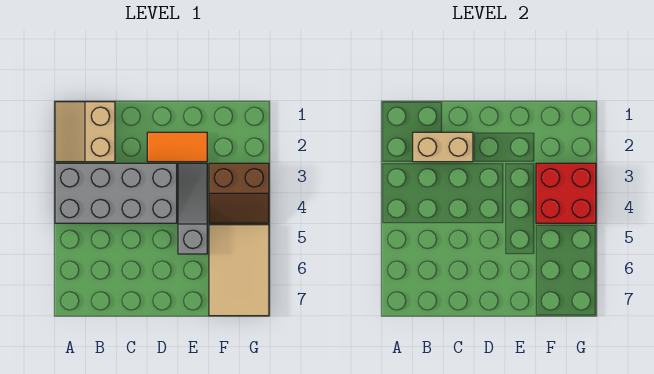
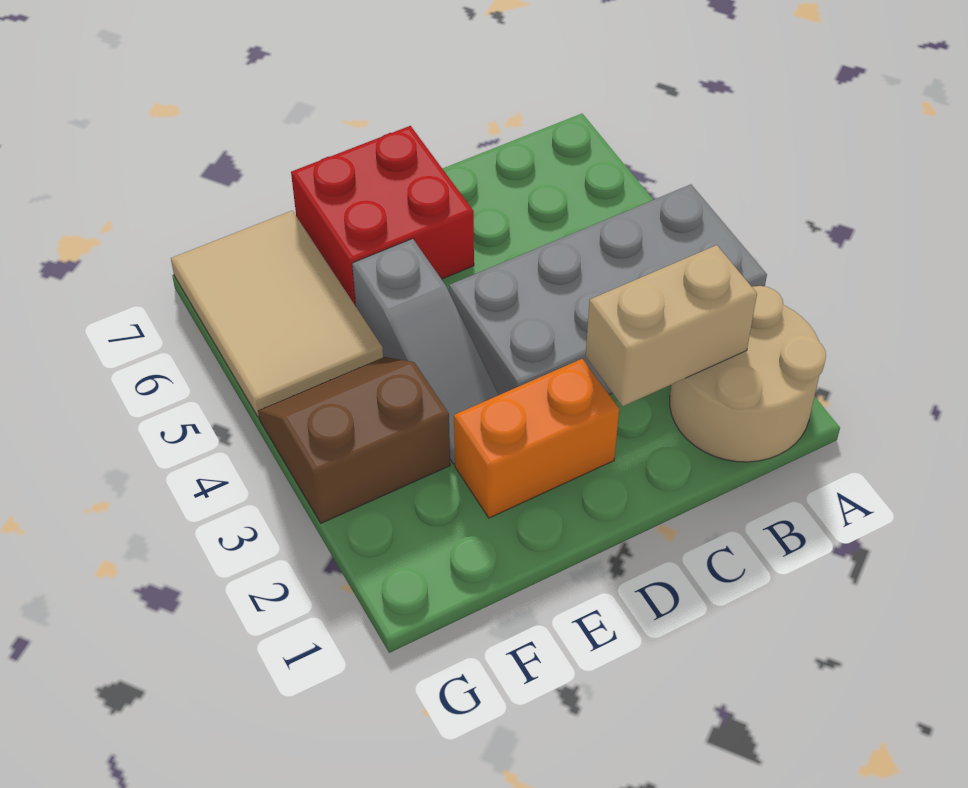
tan slope A1:B2 level 1 top B -> tan round brick A1:B2 level 1
orange tile D2:E2 level 1 -> orange brick D2:E2 level 1
red brick F3:G4 level 2 -> red brick D6:E7 level 1

